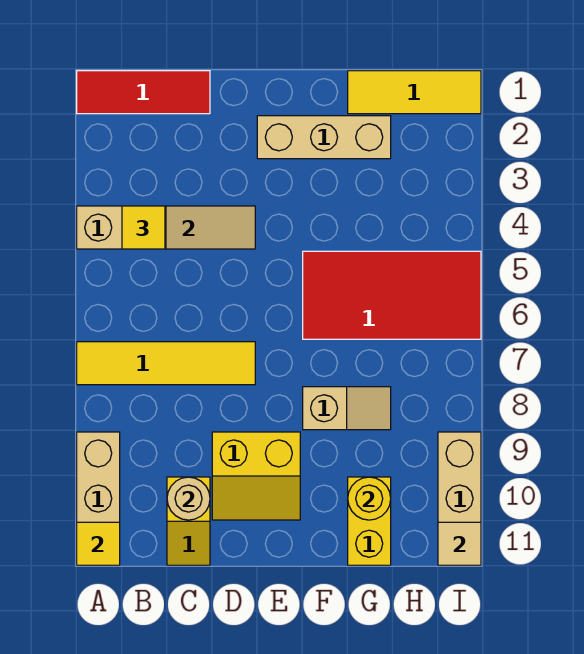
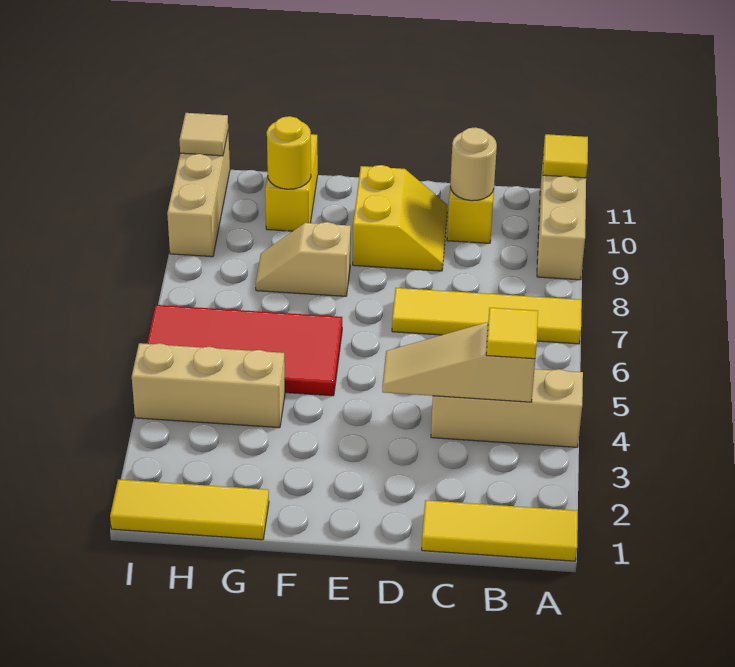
red tile A1:C1 level 1 -> yellow tile A1:C1 level 1
yellow slope D9:E10 level 1 top 9 -> yellow slope D9:E10 level 1 top E
tan brick E2:G2 level 1 -> tan brick G4:I4 level 1

